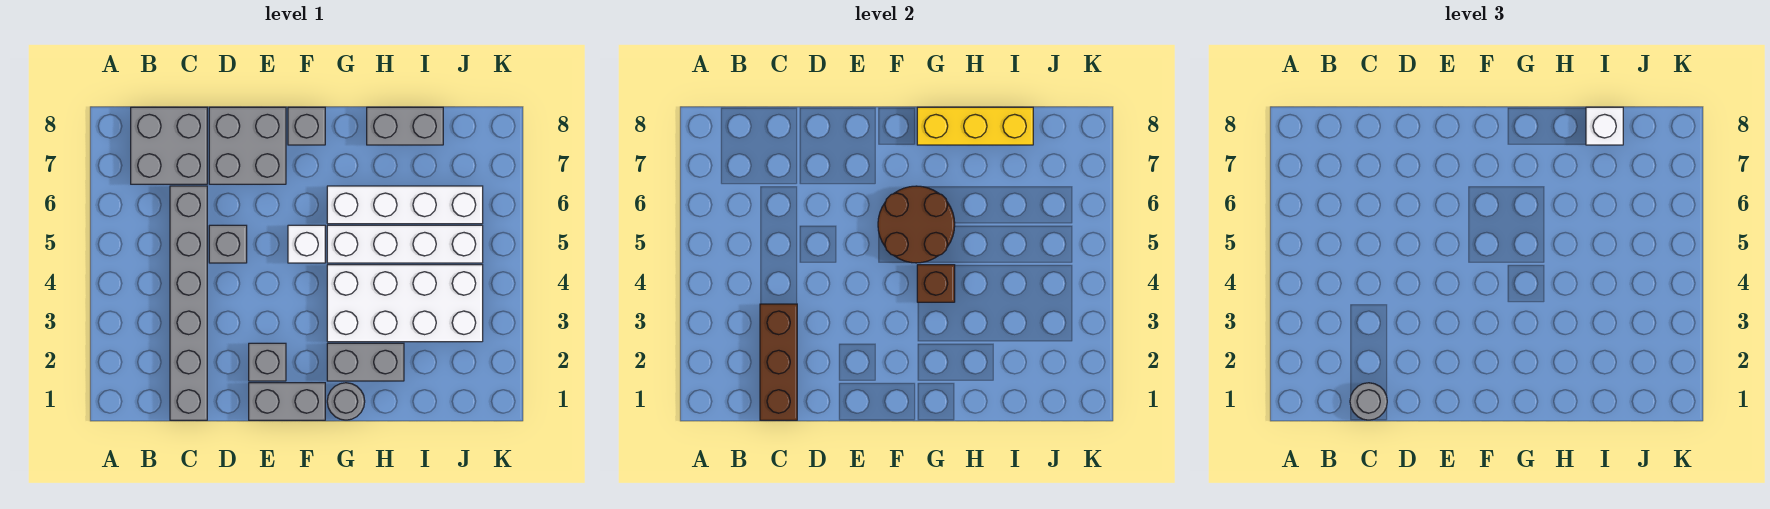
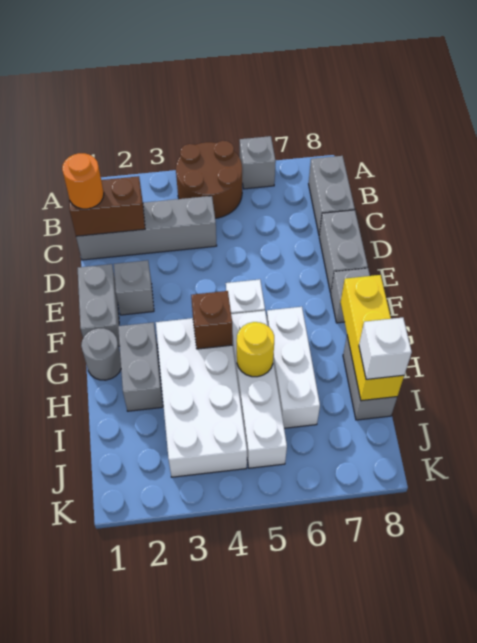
grey brick B7:C8 level 1 -> grey brick B8:C8 level 1
grey brick C1:C6 level 1 -> grey brick C1:C4 level 1
brown brick C1:C3 level 2 -> brown brick C1:C2 level 2
grey round brick C1 level 3 -> orange round brick C1 level 3
grey brick D5 level 1 -> grey brick A6 level 1
grey brick D7:E8 level 1 -> grey brick D8:E8 level 1
brown round brick F5:G6 level 2 -> brown round brick A4:B5 level 1
white brick G6:J6 level 1 -> white brick G6:I6 level 1
none -> yellow round brick H5 level 2

